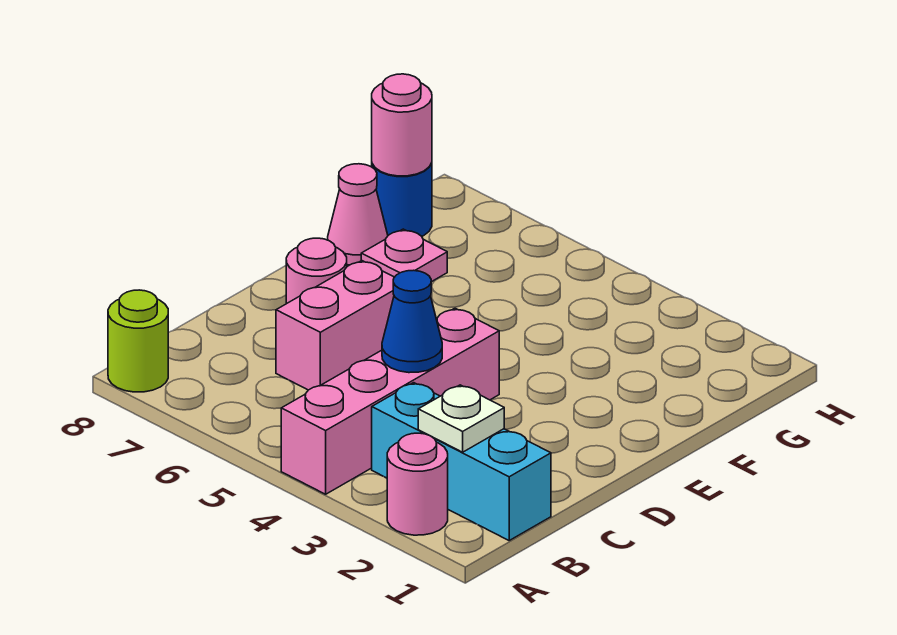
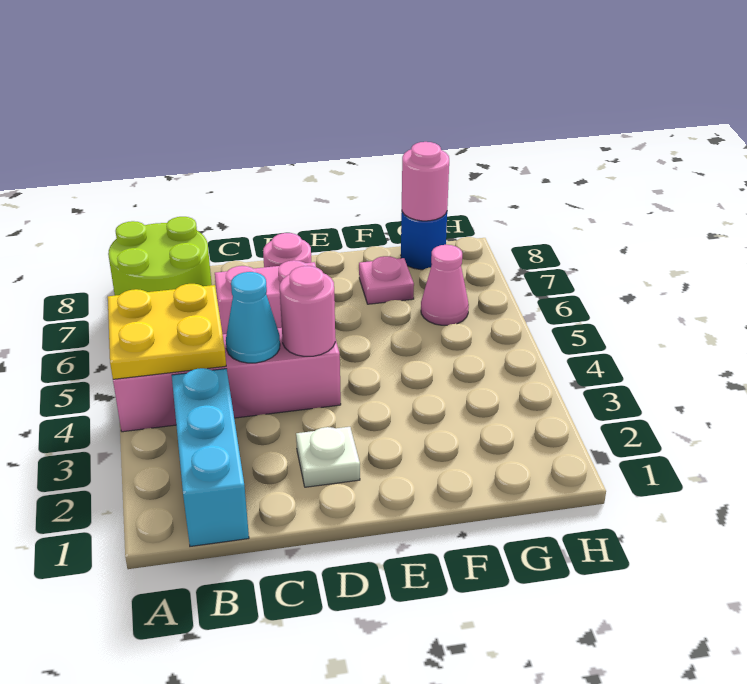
pink round brick A2 level 1 -> pink round brick D4 level 2
none -> yellow plate A4:B5 level 2
lime round brick A8 level 1 -> lime round brick A7:B8 level 1
white plate B2 level 2 -> white plate D2 level 1
blue cone C4 level 2 -> cyan cone C4 level 2
pink cone F8 level 1 -> pink cone G6 level 1

